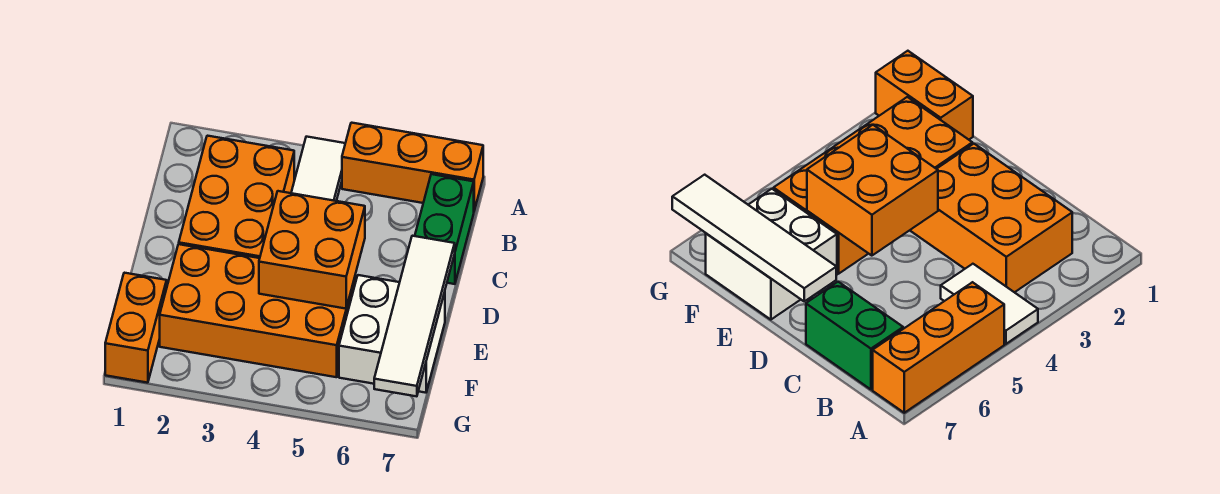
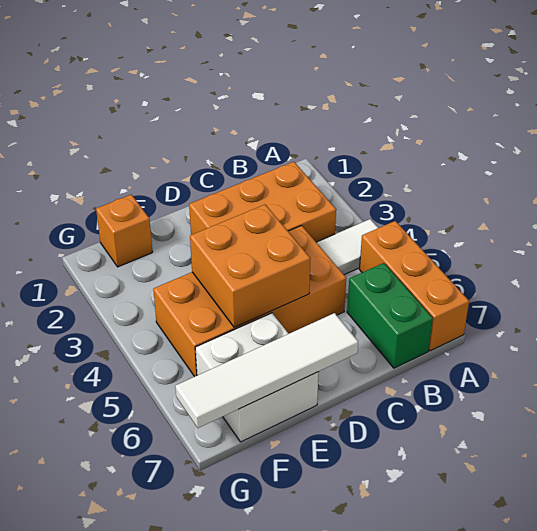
green brick B7:C7 level 1 -> green brick B6:B7 level 1
orange brick E2:F5 level 1 -> orange brick C4:F5 level 1
orange brick F1:G1 level 1 -> orange brick F1 level 1

